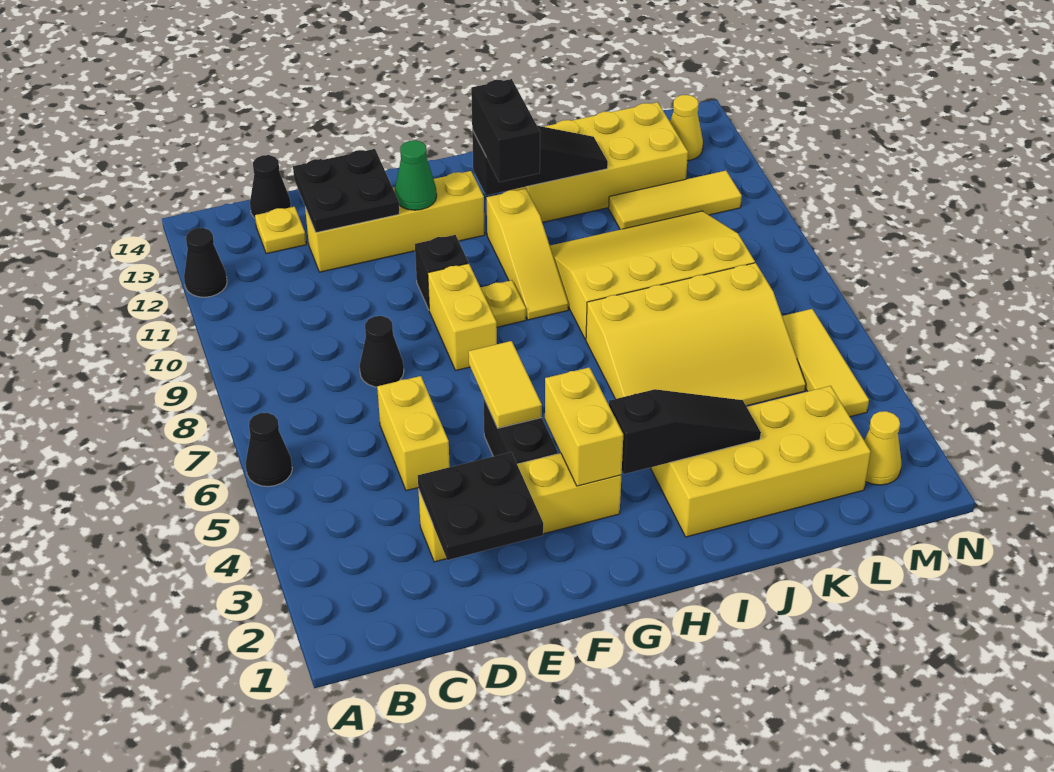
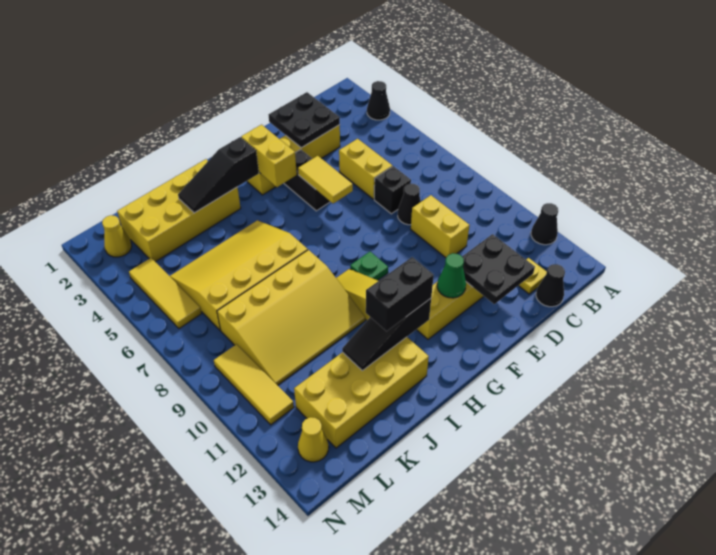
black cone A6 level 1 -> black cone A3 level 1
yellow brick F8:F9 level 1 -> yellow brick D9:D10 level 1
black brick F10 level 1 -> black brick D7 level 1
yellow plate G9 level 1 -> green plate G9 level 1
black brick H11:H12 level 3 -> black brick H12:I12 level 3
yellow tile K11:M11 level 1 -> yellow tile M9:M11 level 1

